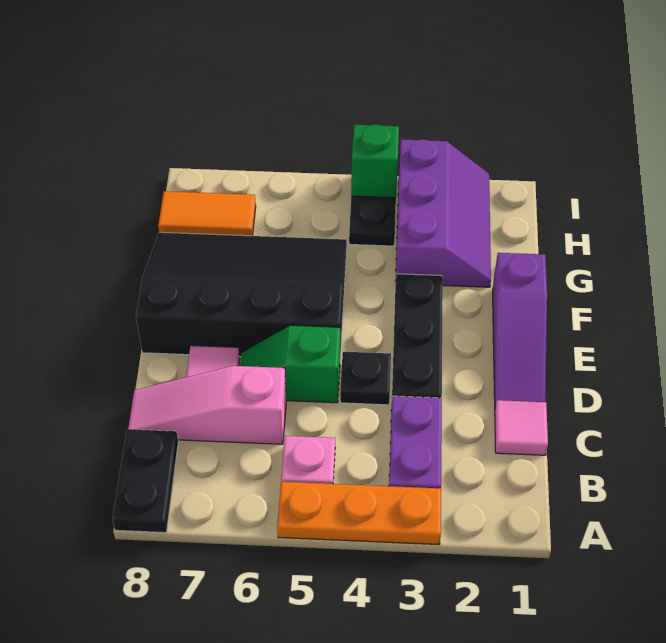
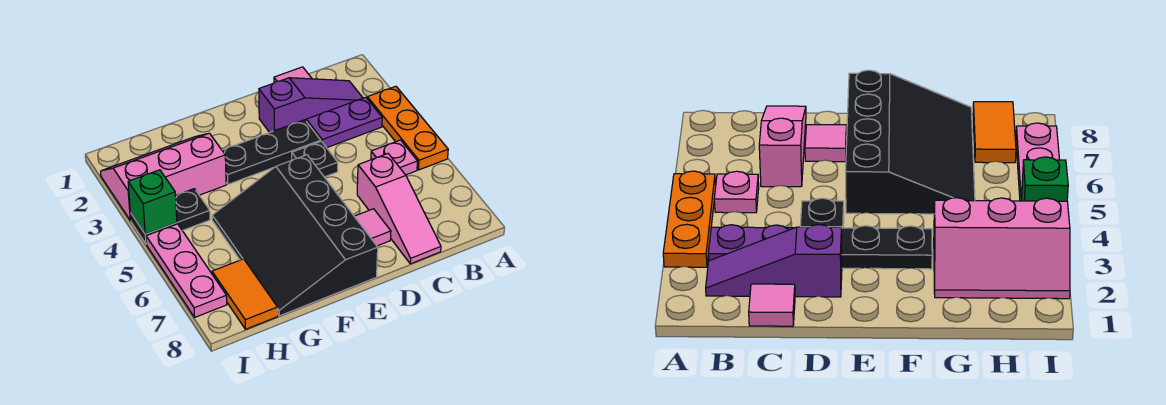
black plate A8:B8 level 1 -> none
purple slope D1:F1 level 1 top F -> purple slope B2:D2 level 1 top D
green slope D5:D6 level 1 top 5 -> none
purple slope G2:I3 level 1 top 3 -> pink slope G2:I3 level 1 top 3
none -> pink plate I5:I7 level 1

